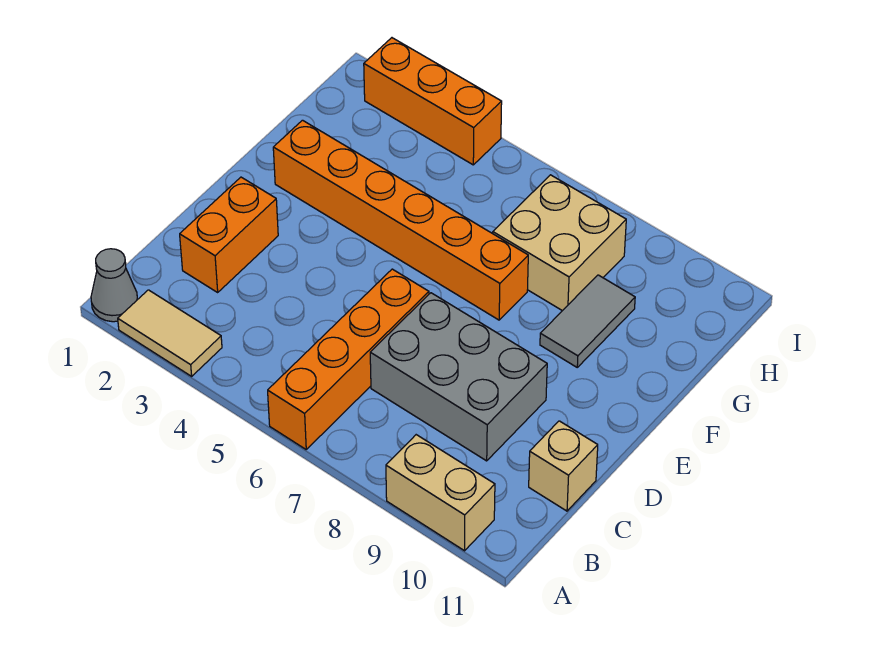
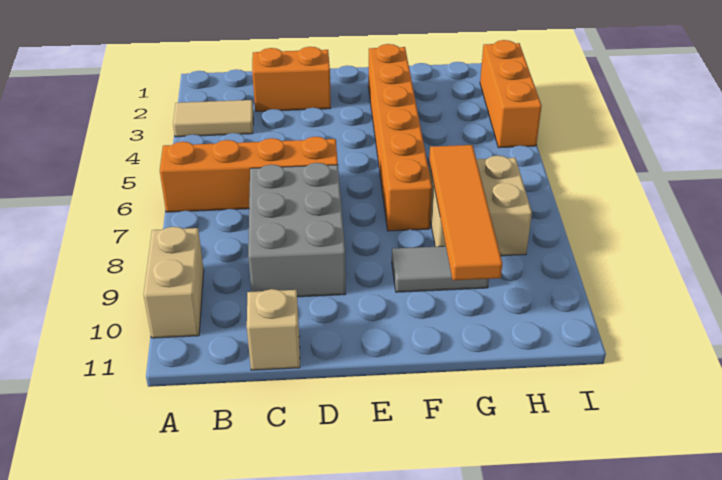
grey cone A1 level 1 -> none
tan tile A2:A3 level 1 -> tan tile A3:B3 level 1
none -> orange tile G7:G10 level 2

